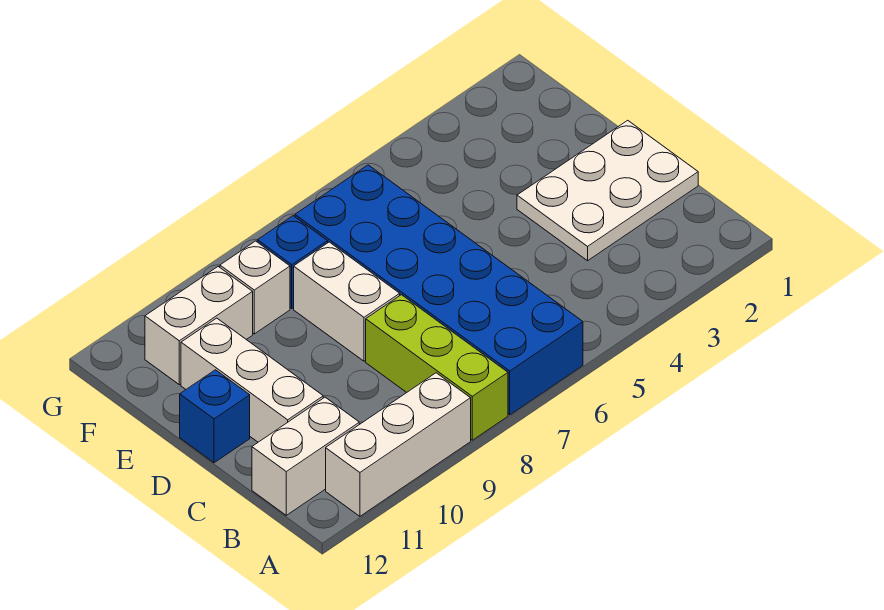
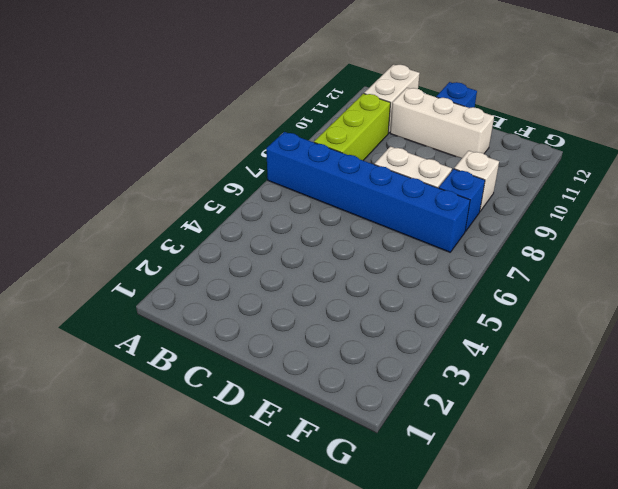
blue brick A6:F7 level 1 -> blue brick A7:F7 level 1
lime brick A8:C8 level 1 -> lime brick B8:B10 level 1
white brick A9:A11 level 1 -> none
white plate C1:D3 level 1 -> none
white brick F10:F11 level 1 -> none

